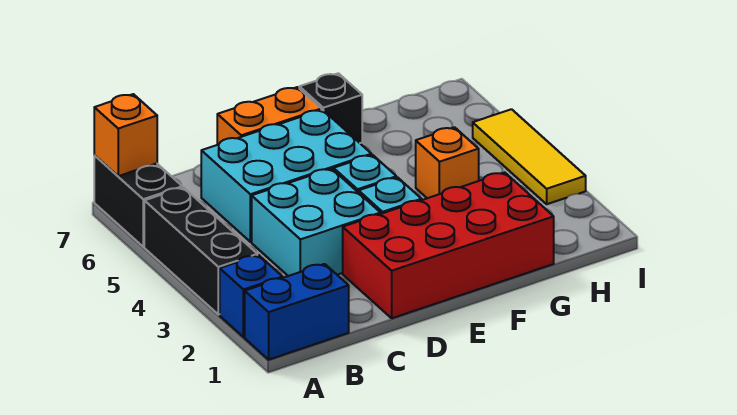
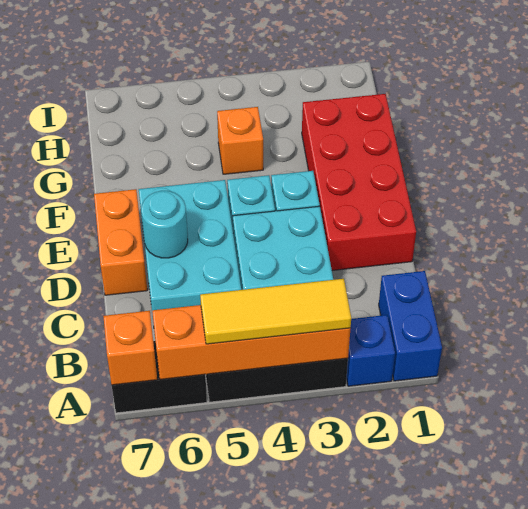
none -> orange brick A3:A6 level 2
none -> cyan round brick D6 level 2
black brick F7 level 1 -> none
yellow tile I3:I5 level 1 -> yellow tile A3:A5 level 3

